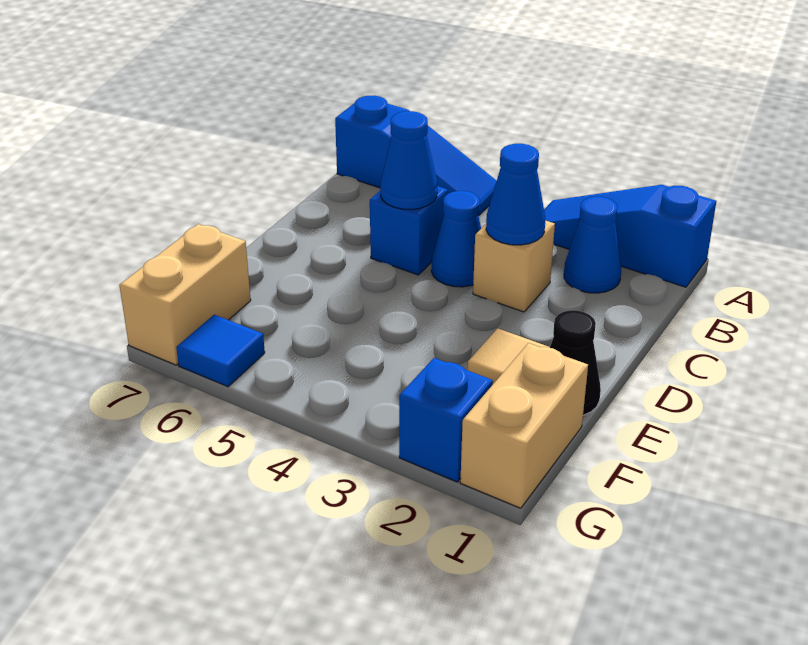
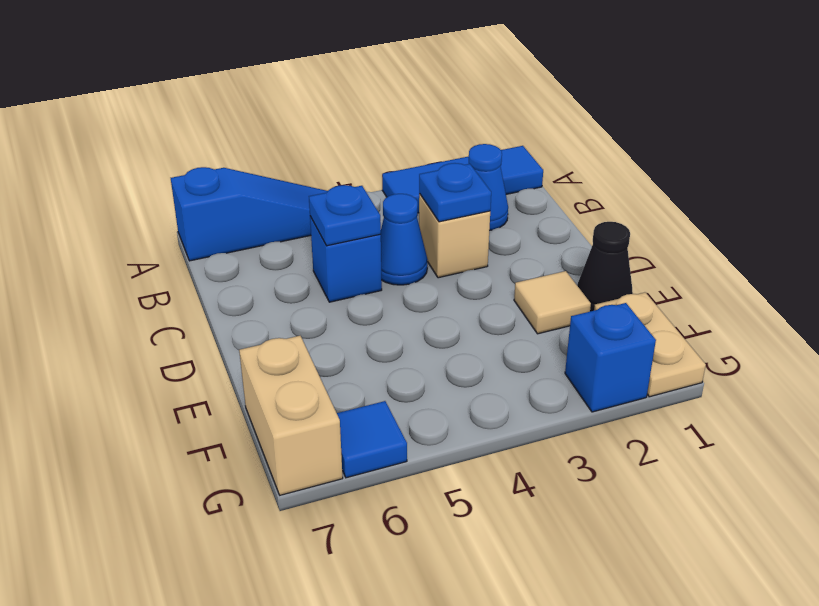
blue slope A1:A3 level 1 top 1 -> blue tile A1:A3 level 1
blue cone C3 level 2 -> blue plate C3 level 2
blue cone C5 level 2 -> blue plate C5 level 2
tan brick F1:G1 level 1 -> tan plate F1:G1 level 1

